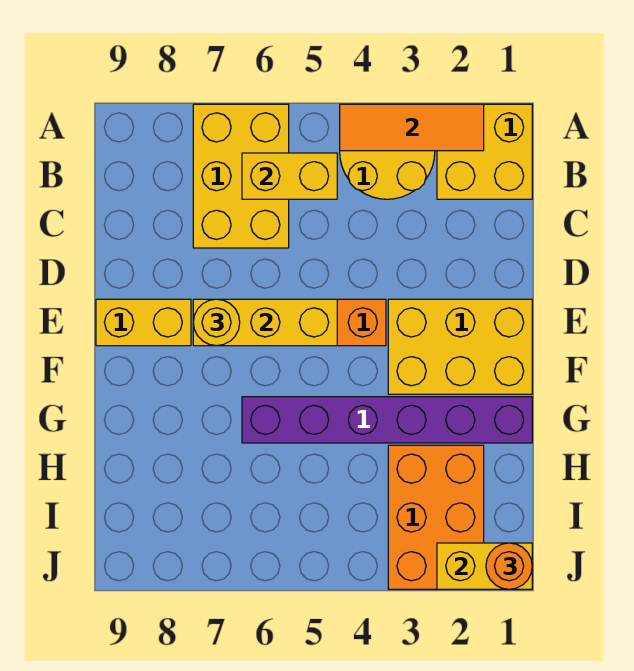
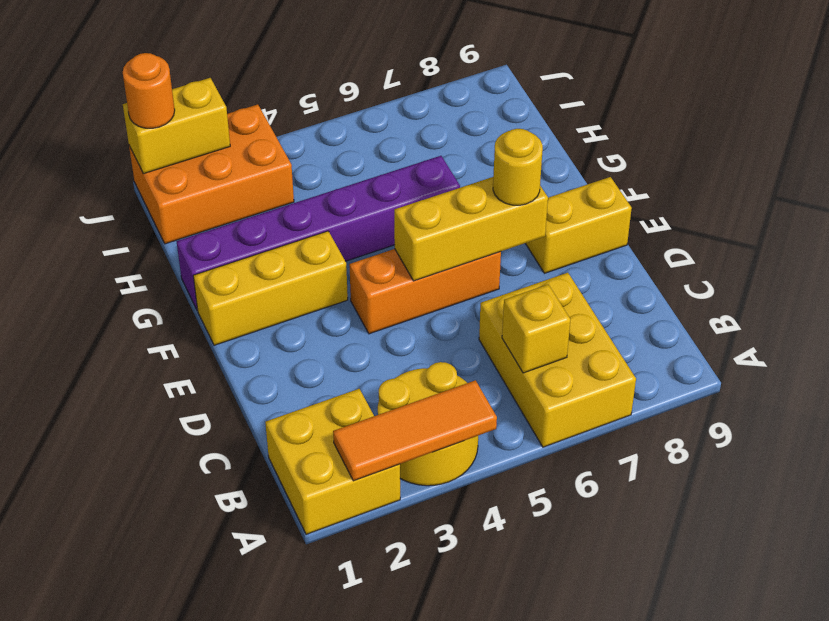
yellow brick B5:B6 level 2 -> yellow brick B6 level 2
yellow brick E1:F3 level 1 -> yellow brick F1:F3 level 1
orange brick H2:J3 level 1 -> orange brick I1:J3 level 1

